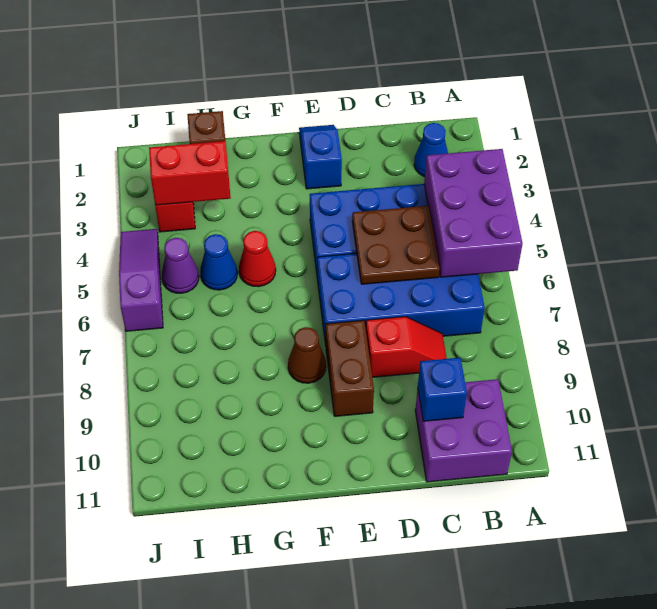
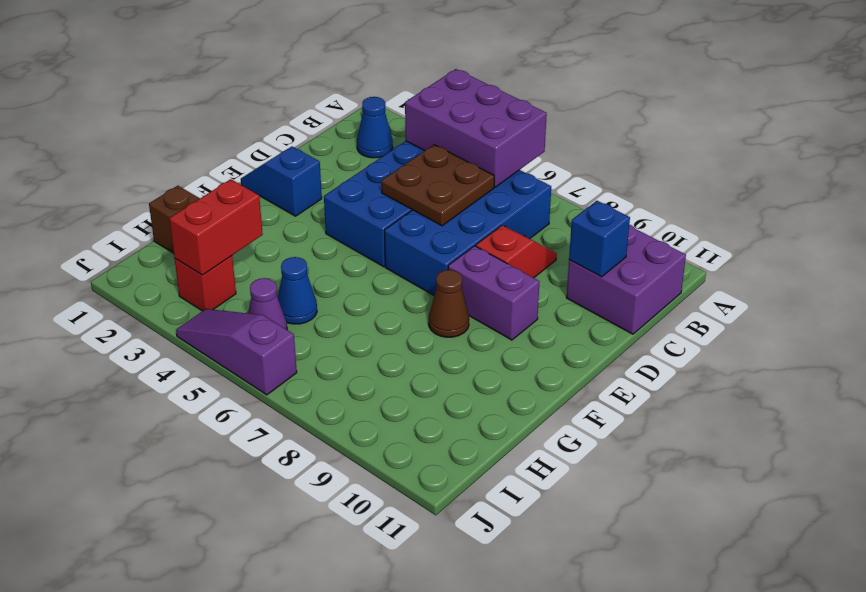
brown brick E8:E9 level 1 -> purple brick E8:E9 level 1
red cone G5 level 1 -> none

